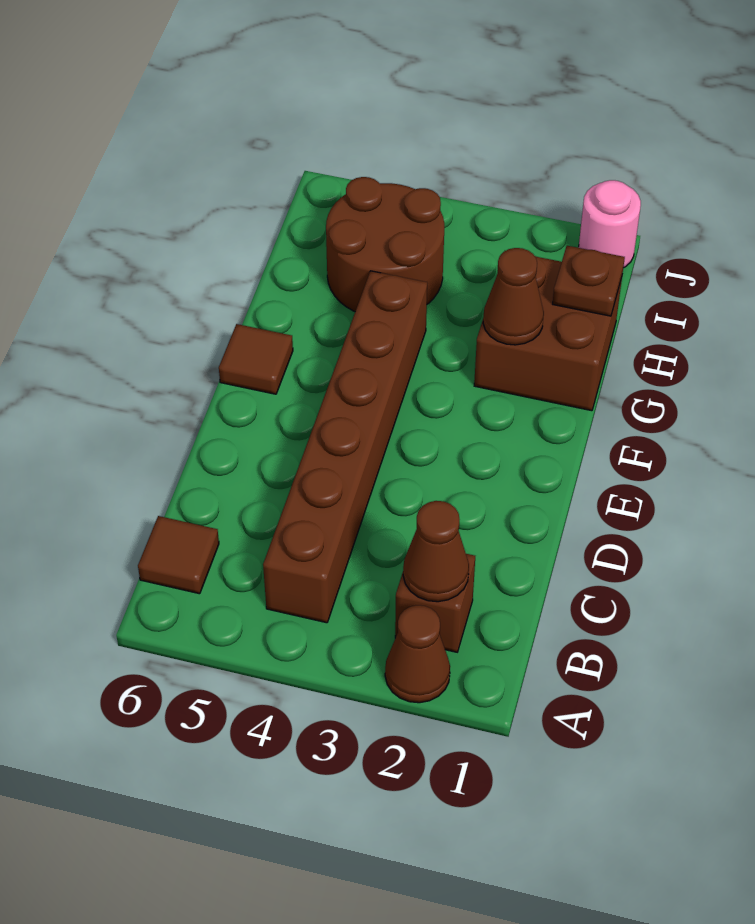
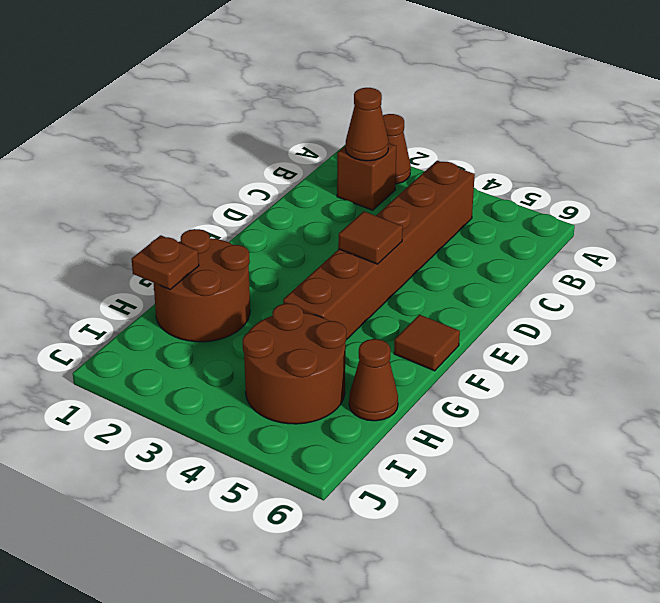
brown tile B6 level 1 -> brown tile E4 level 2
brown brick G1:H2 level 1 -> brown round brick G1:H2 level 1
brown cone G2 level 2 -> brown cone H6 level 1
pink round brick J1 level 1 -> none

